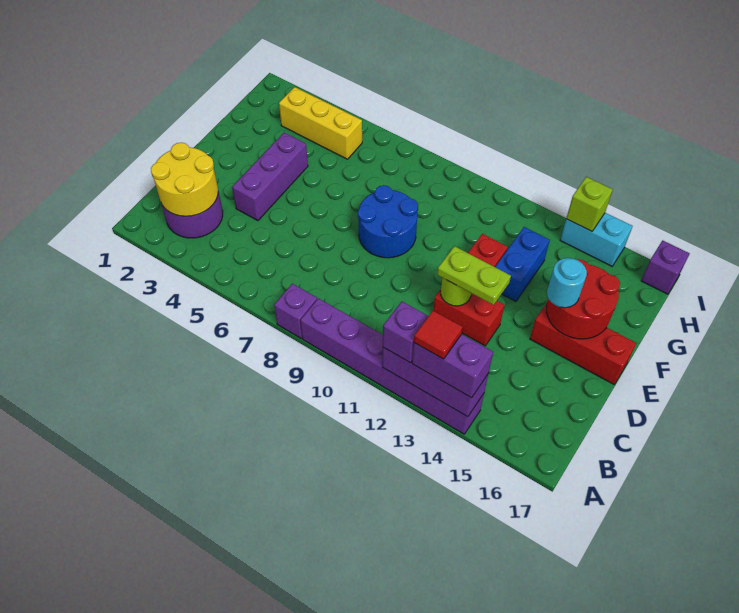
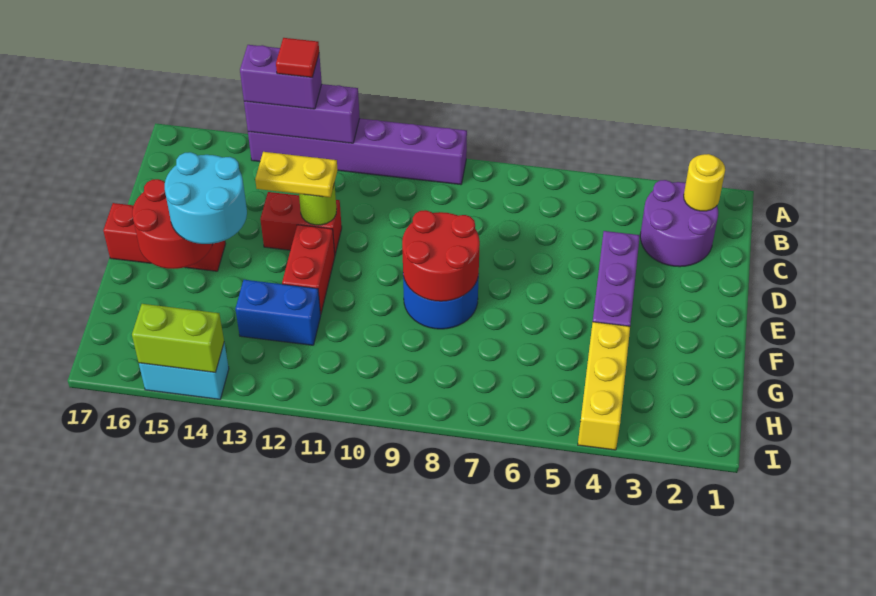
purple brick A8 level 1 -> none
purple brick A12 level 3 -> none
yellow round brick B2:C3 level 2 -> yellow round brick B2 level 2
lime plate D12:D13 level 3 -> yellow plate D12:D13 level 3
none -> red round brick E8:F9 level 2
cyan round brick E15 level 3 -> cyan round brick E14:F15 level 3
blue brick F13:G13 level 1 -> blue brick G12:G13 level 1
yellow brick H3:H5 level 1 -> yellow brick G4:I4 level 1
lime brick I14 level 2 -> lime brick I14:I15 level 2
purple brick I17 level 1 -> none

